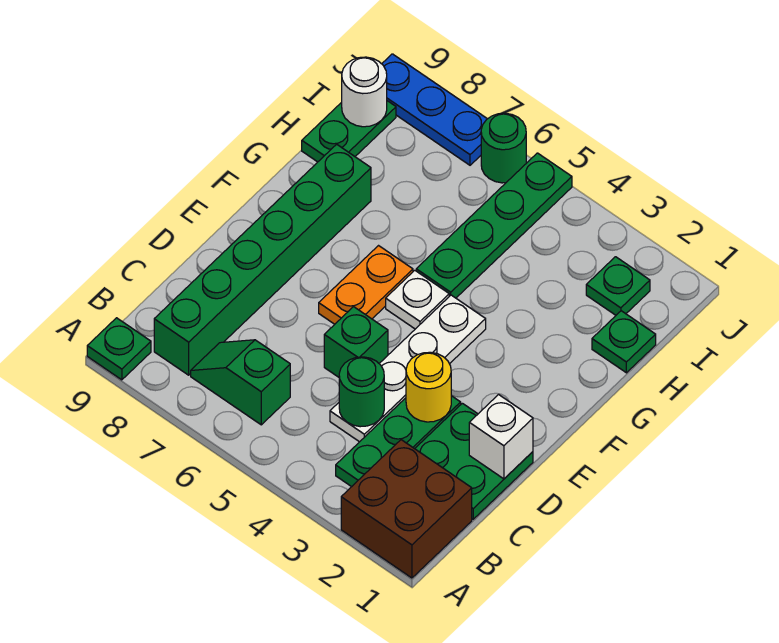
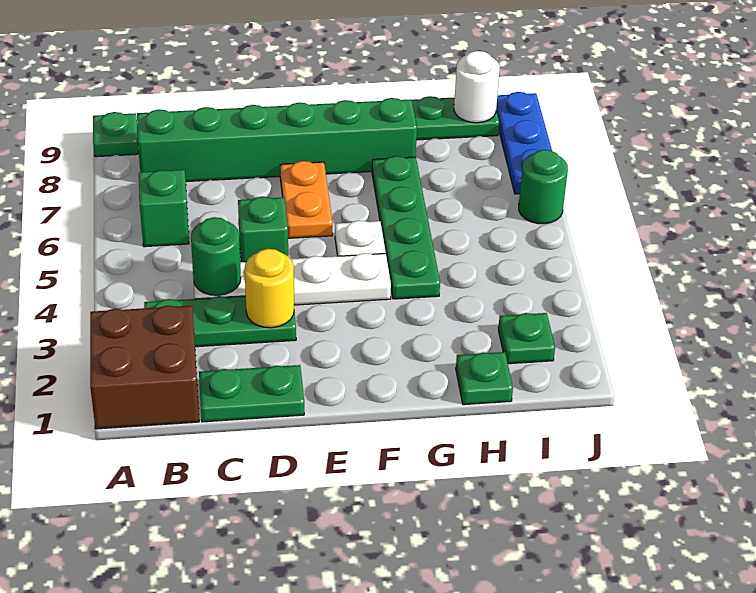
green plate C1:D2 level 1 -> green plate C1:D1 level 1
white brick D1 level 2 -> none
orange plate E6:F6 level 1 -> orange plate E6:E7 level 1
green plate G5:J5 level 1 -> green plate G4:G7 level 1

